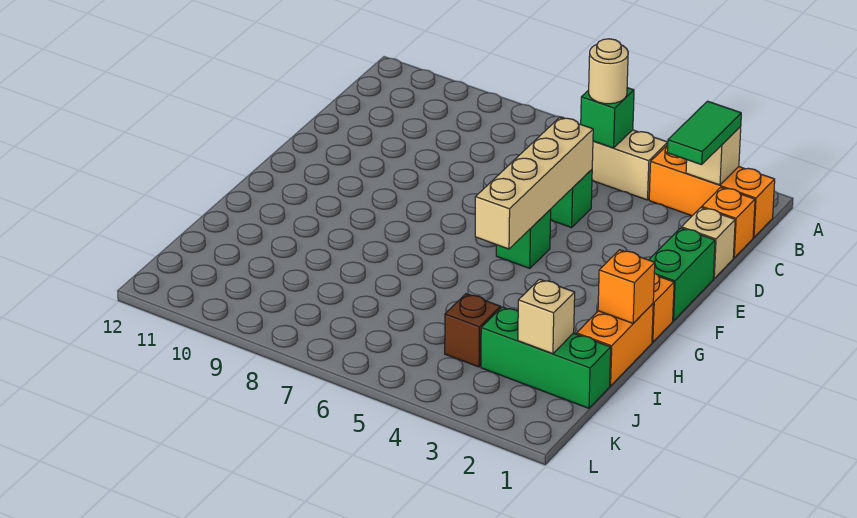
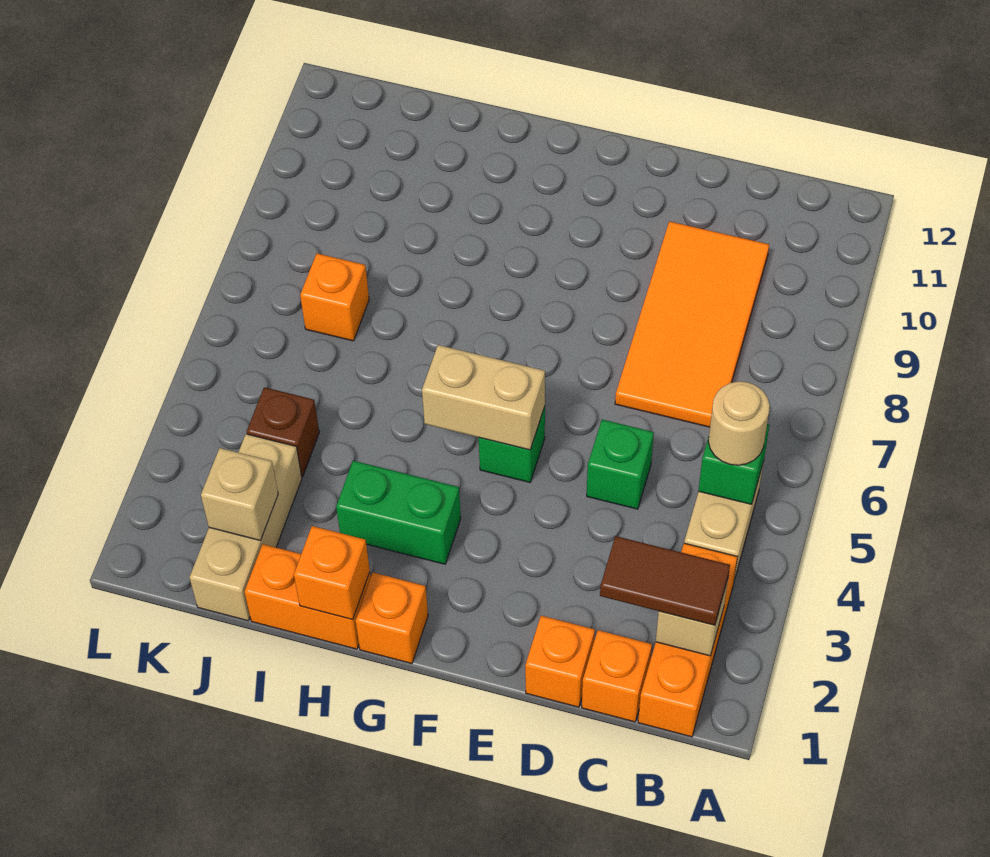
green tile B2:C2 level 3 -> brown tile B2:C2 level 3
none -> orange tile C7:D10 level 1
tan brick D1 level 1 -> orange brick D1 level 1
tan brick D5:G5 level 2 -> tan brick F5:G5 level 2
green brick E1:F1 level 1 -> green brick G3:H3 level 1
green brick J1:J3 level 1 -> tan brick J1:J3 level 1
none -> orange brick J7 level 1

